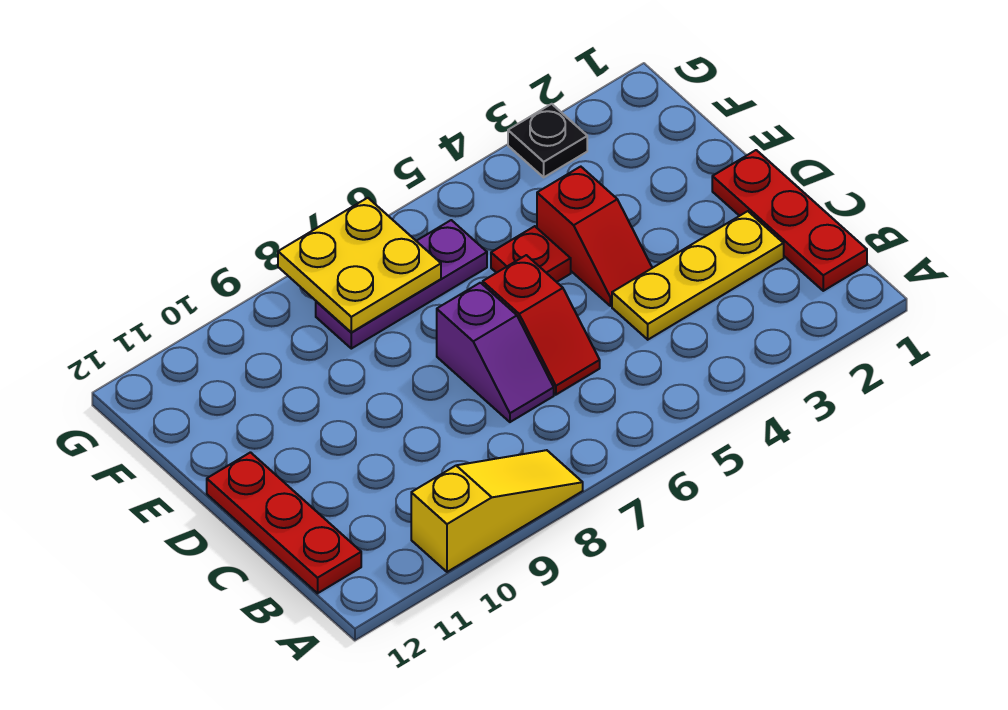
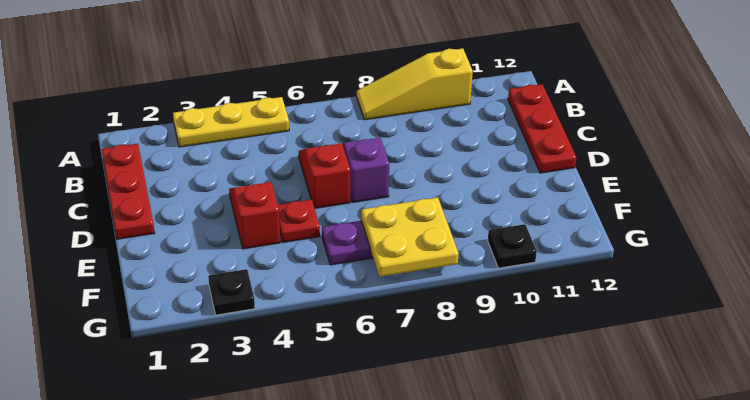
yellow plate C2:C4 level 1 -> yellow plate A3:A5 level 1
none -> black plate G10 level 1

